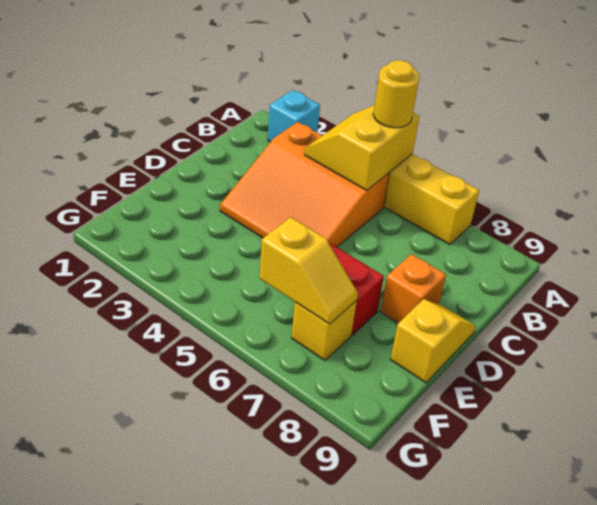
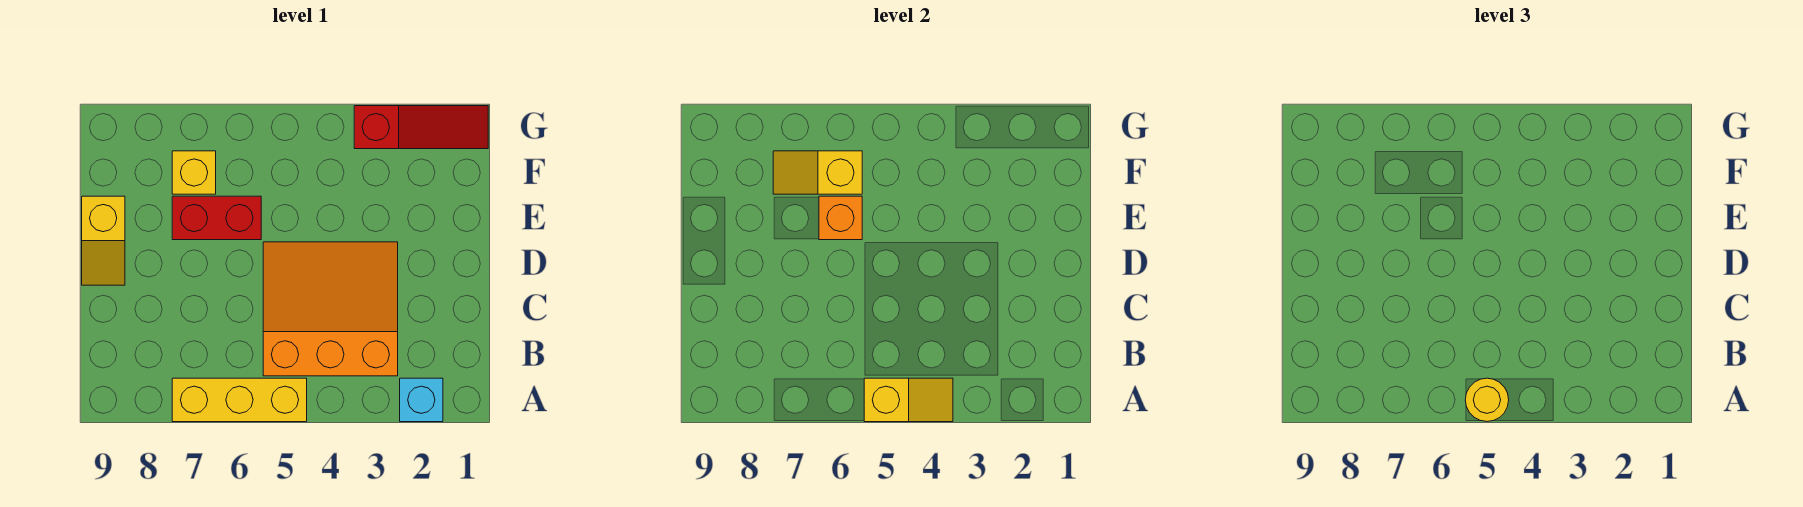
yellow slope A4:B5 level 2 top 5 -> yellow slope A4:A5 level 2 top 5
orange brick D8 level 1 -> orange brick E6 level 2
none -> red slope G1:G3 level 1 top 3

